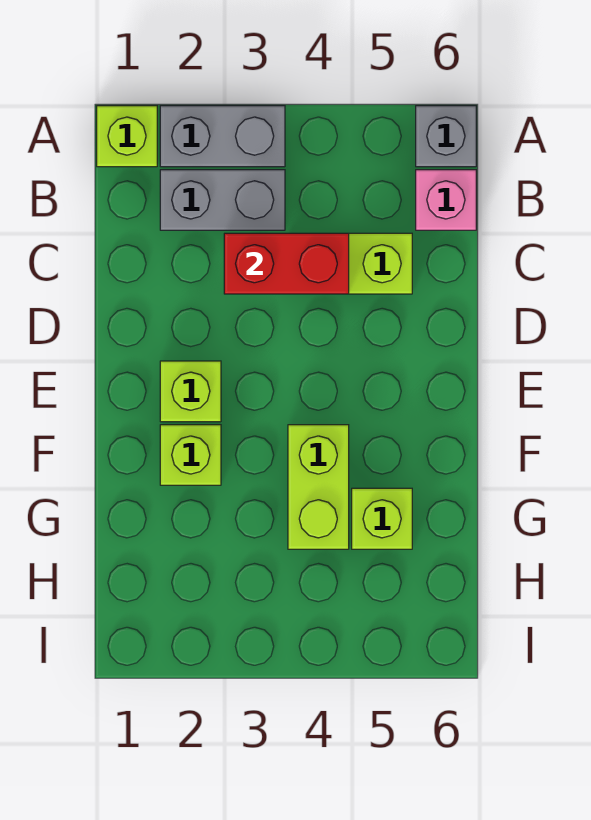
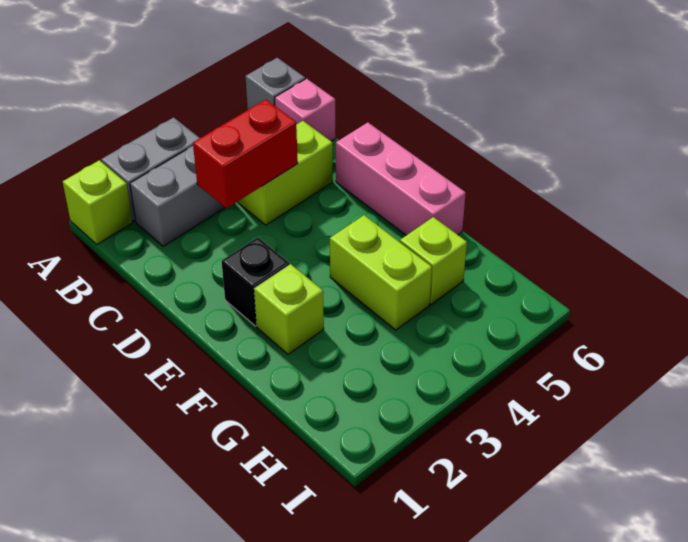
none -> pink brick D6:F6 level 1
lime brick E2 level 1 -> black brick E2 level 1

